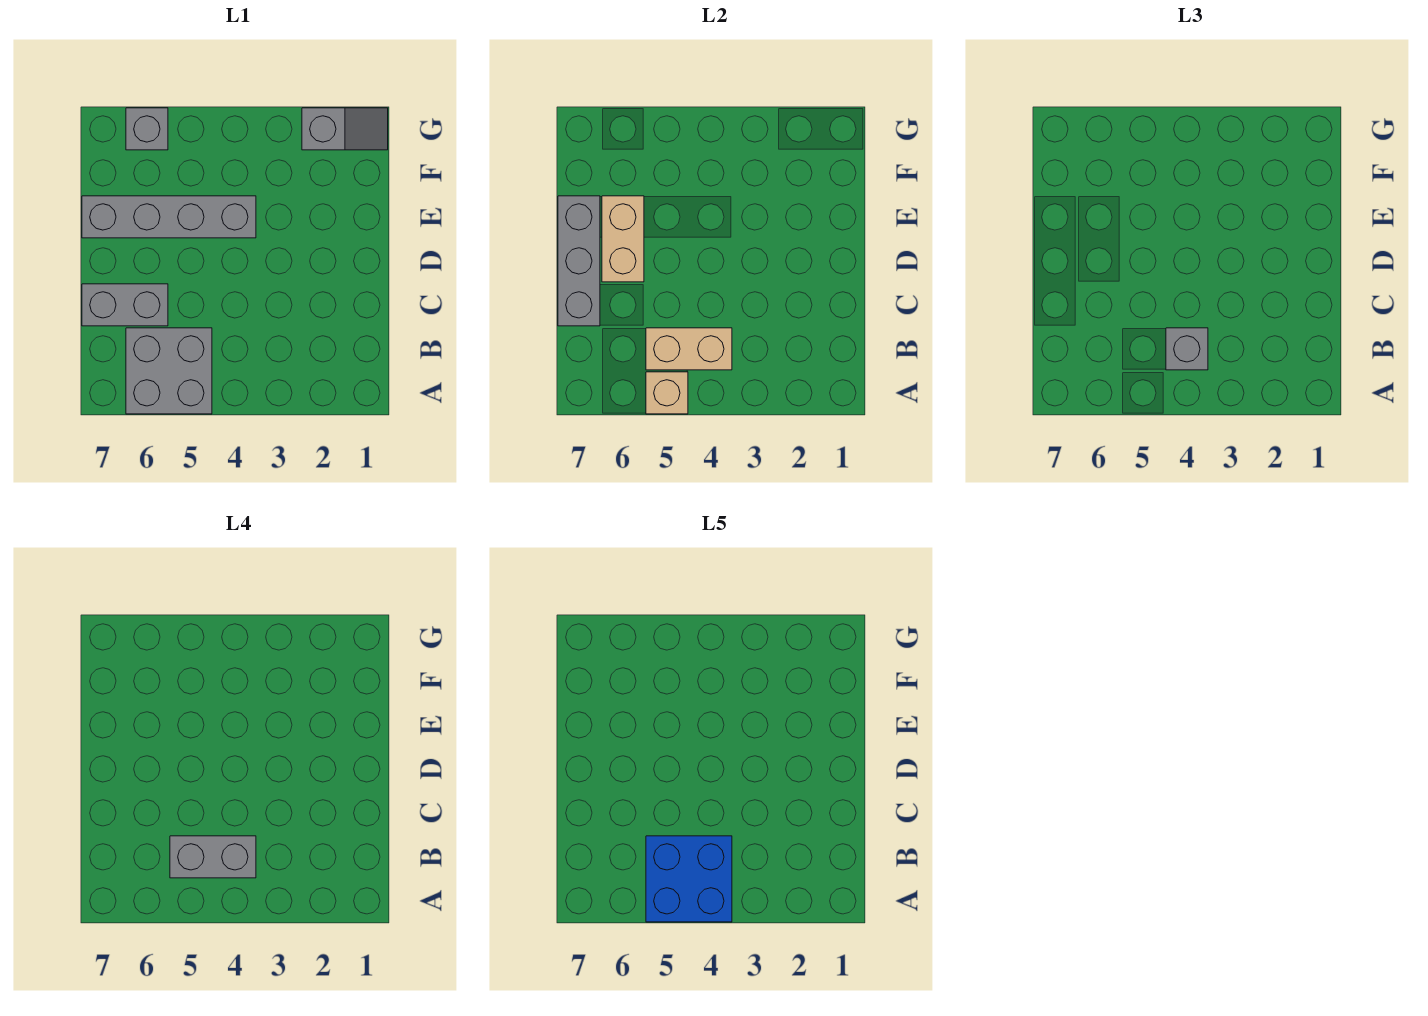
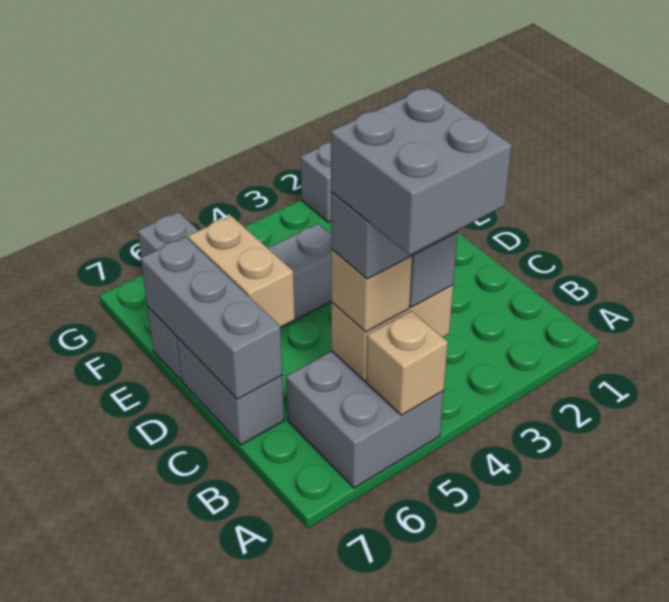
blue brick A4:B5 level 5 -> grey brick A4:B5 level 5
none -> tan brick B5 level 3
grey brick C6:C7 level 1 -> grey brick C7:D7 level 1

